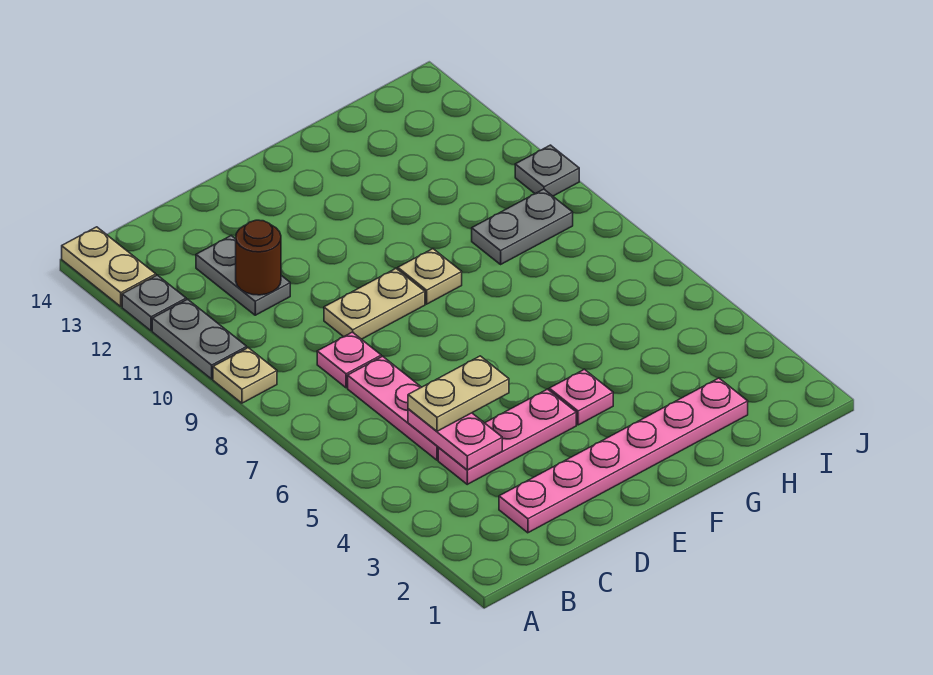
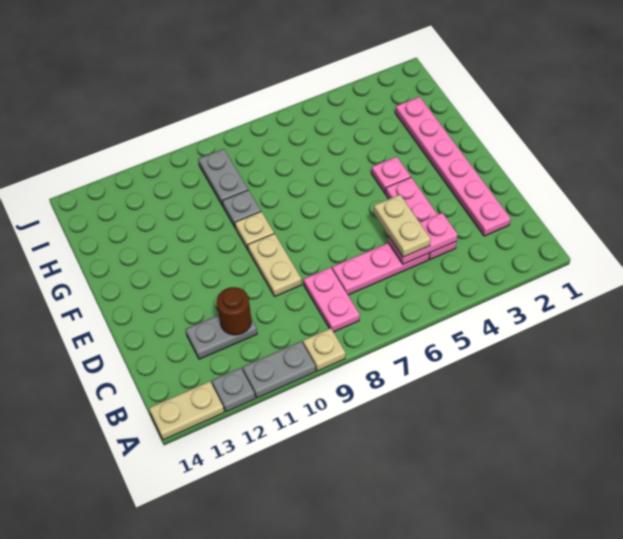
pink plate C8 level 1 -> pink plate B8:C8 level 1
grey plate J10 level 1 -> grey plate G9 level 1

